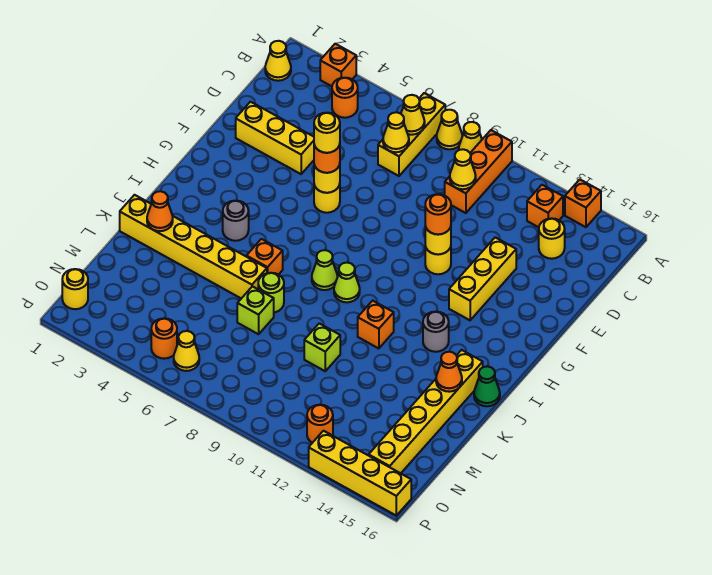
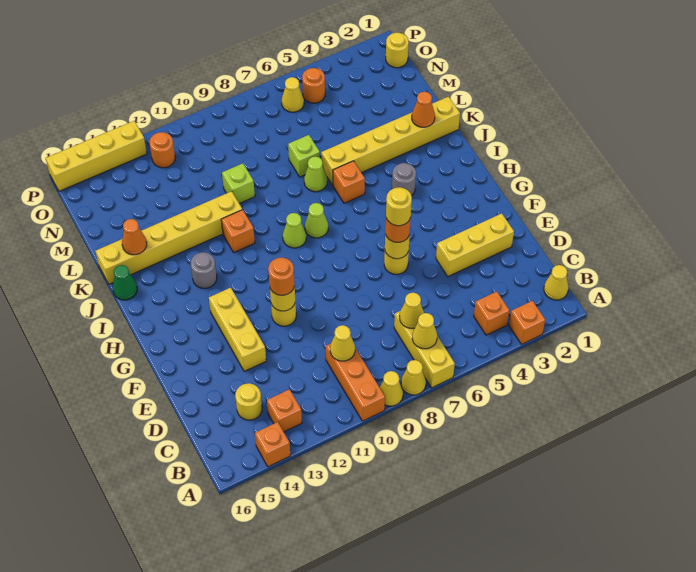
orange round brick B4 level 1 -> orange brick B4 level 1
yellow brick J15:O15 level 1 -> yellow brick K11:K16 level 1
lime round brick K7 level 1 -> lime cone K7 level 1

